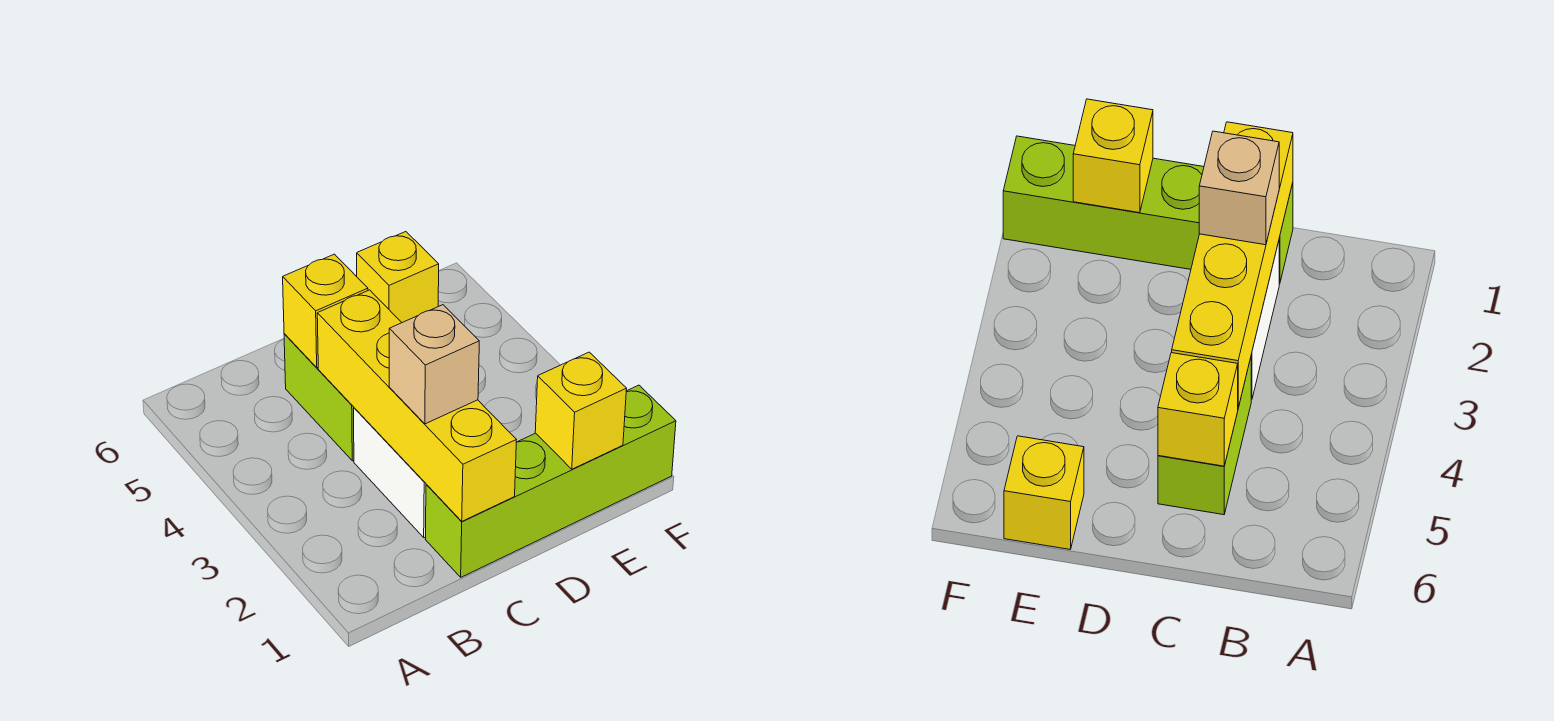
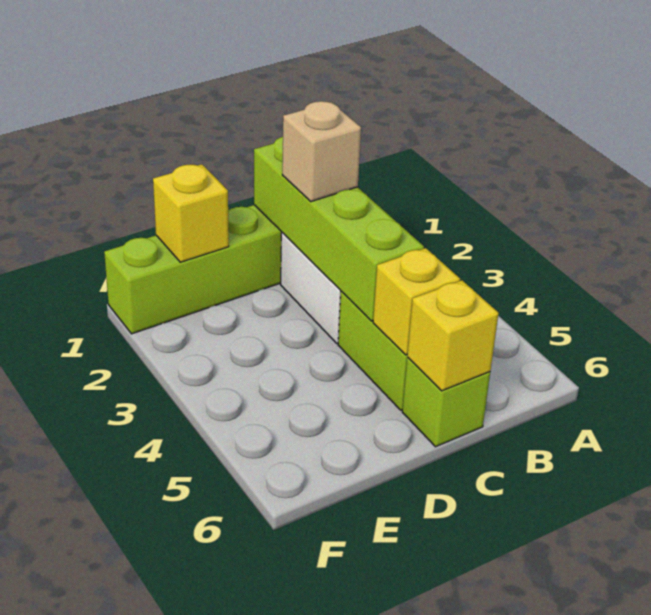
yellow brick C1:C4 level 2 -> lime brick C1:C4 level 2
none -> lime brick C6 level 1
yellow brick E6 level 1 -> yellow brick C6 level 2

